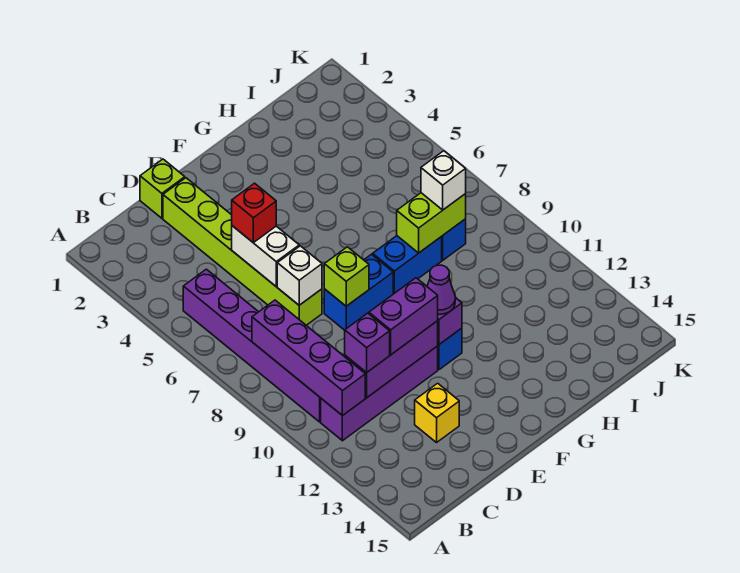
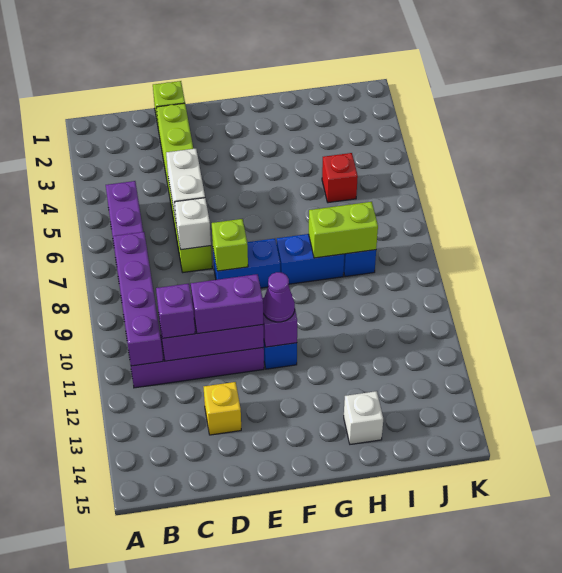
red brick D5 level 3 -> red brick I5 level 1
white brick I8 level 3 -> white brick H14 level 1

